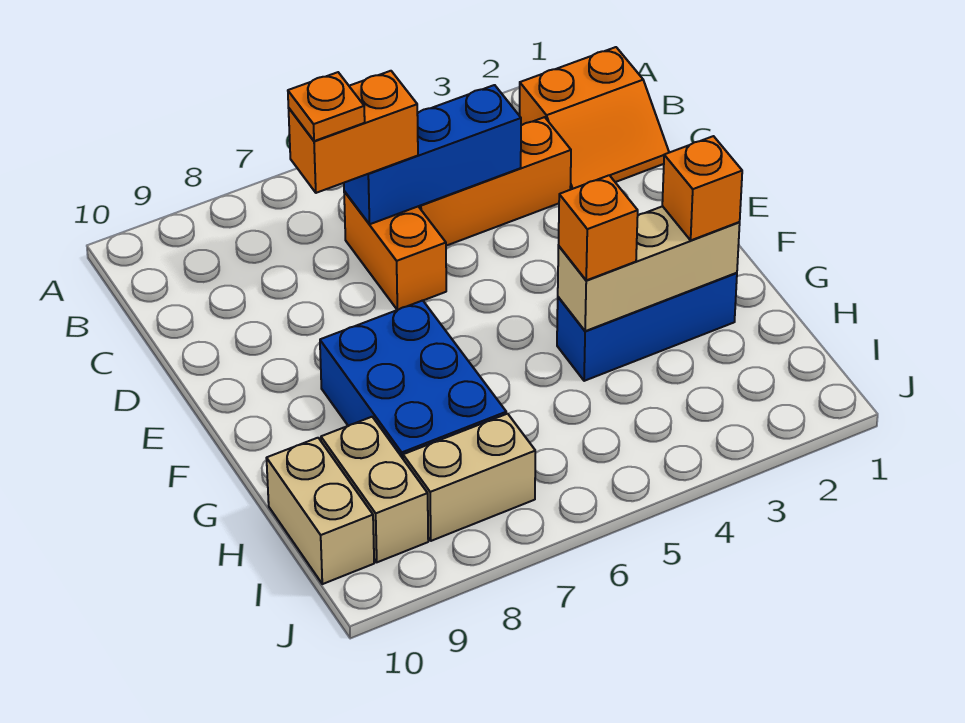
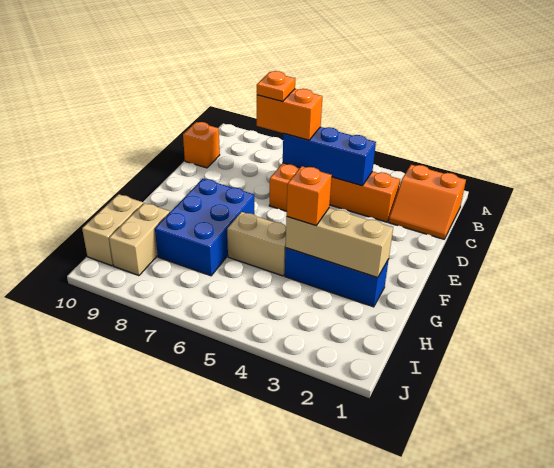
orange brick G2 level 3 -> orange brick C10 level 1
tan brick I7:I8 level 1 -> tan brick G5:G6 level 1

